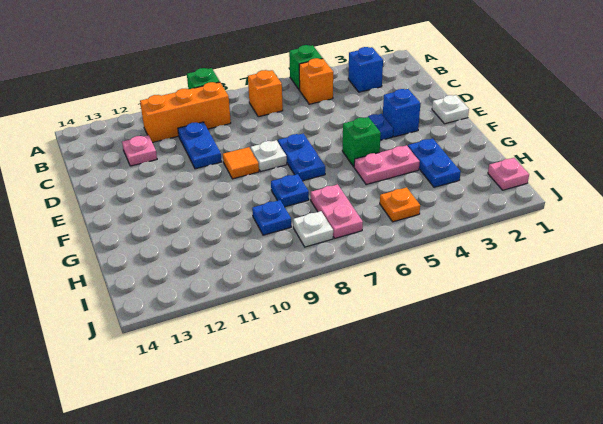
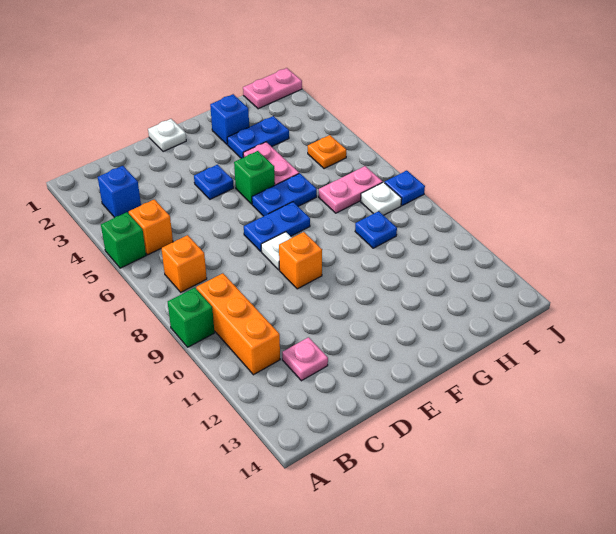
blue plate C10:D10 level 1 -> blue plate F6:G6 level 1
blue brick E3 level 1 -> blue brick G2 level 1
orange tile E9 level 1 -> orange brick E9 level 1
blue plate G8 level 1 -> blue plate J8 level 1
pink plate I1 level 1 -> pink plate I1:J1 level 1

